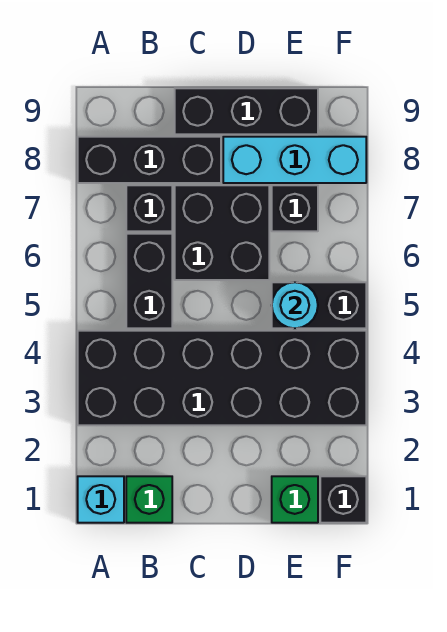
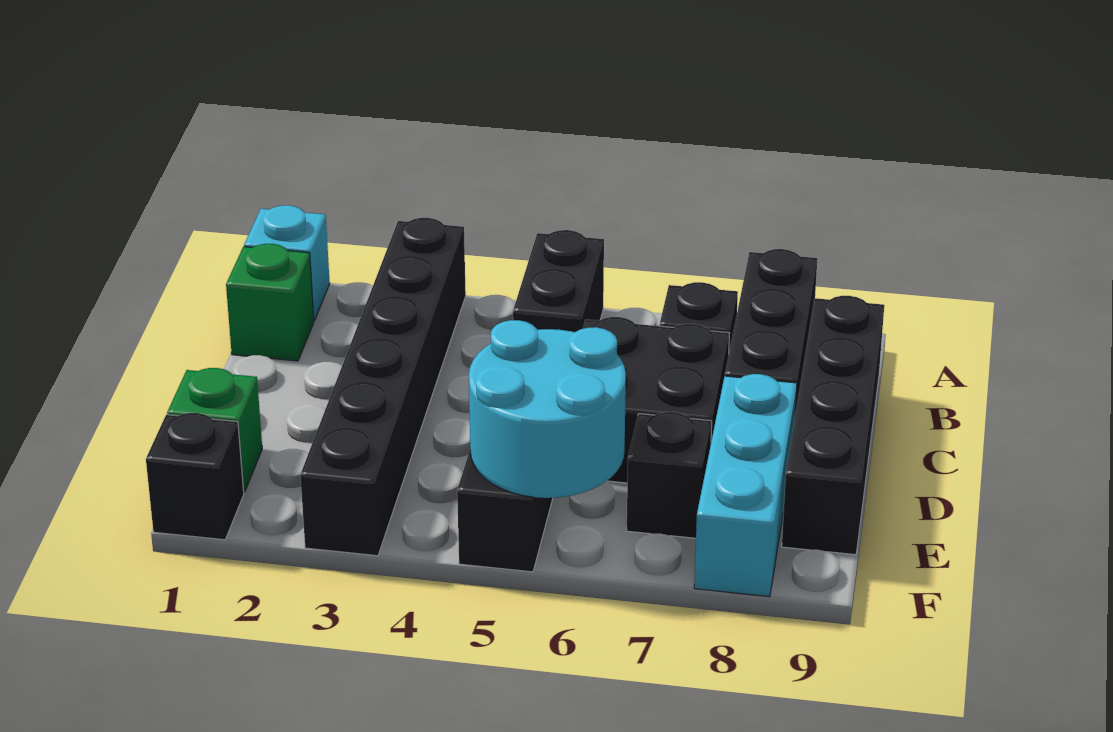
black brick A3:F4 level 1 -> black brick A3:F3 level 1
black brick B5:B6 level 1 -> black brick A5:B5 level 1
black brick C9:E9 level 1 -> black brick B9:E9 level 1
cyan round brick E5 level 2 -> cyan round brick E5:F6 level 2

